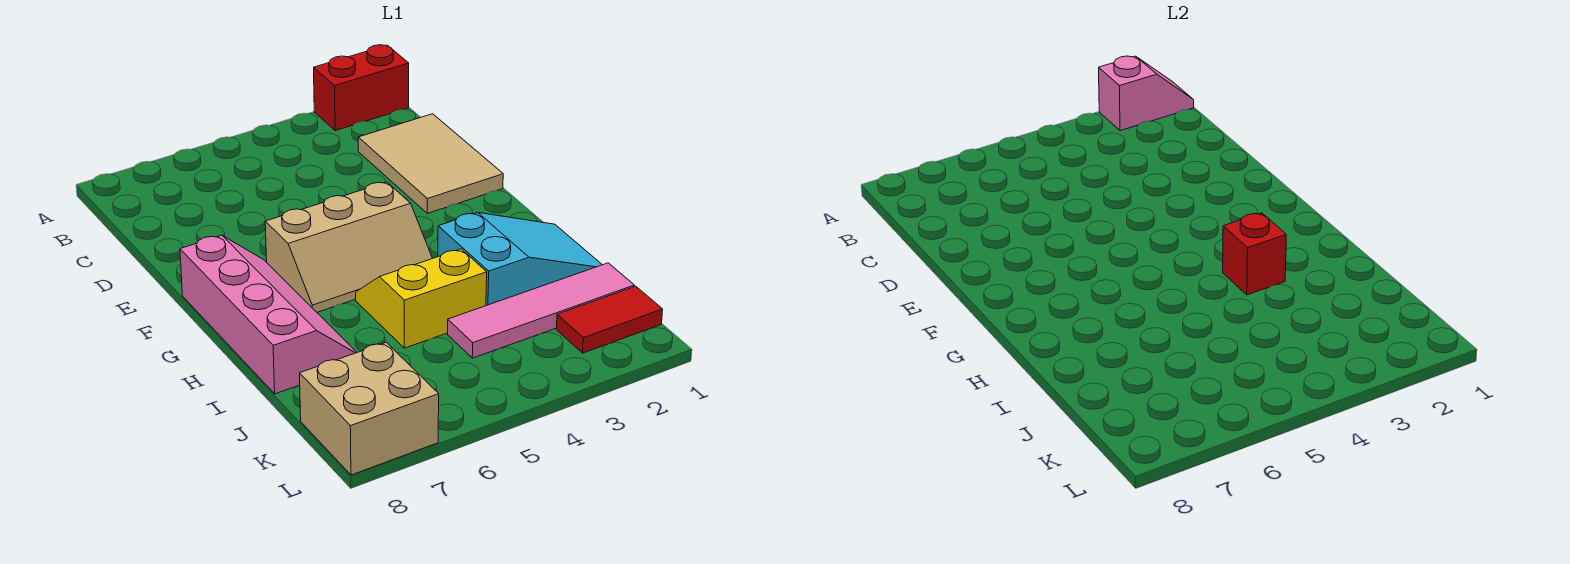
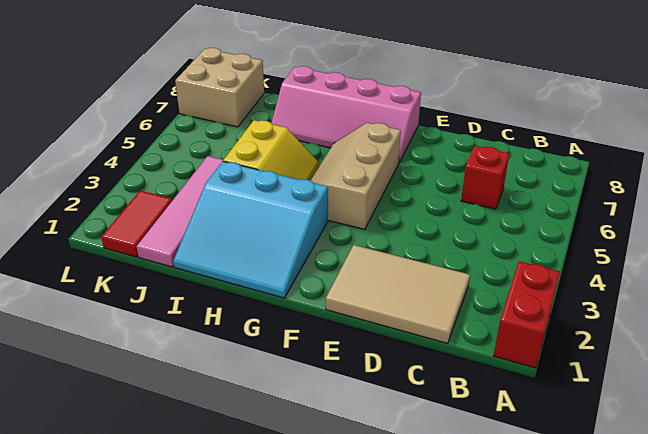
pink slope A1:A2 level 2 top 2 -> none
cyan slope H1:I3 level 1 top 3 -> cyan slope G1:I3 level 1 top 3
red brick H3 level 2 -> red brick C6 level 1

